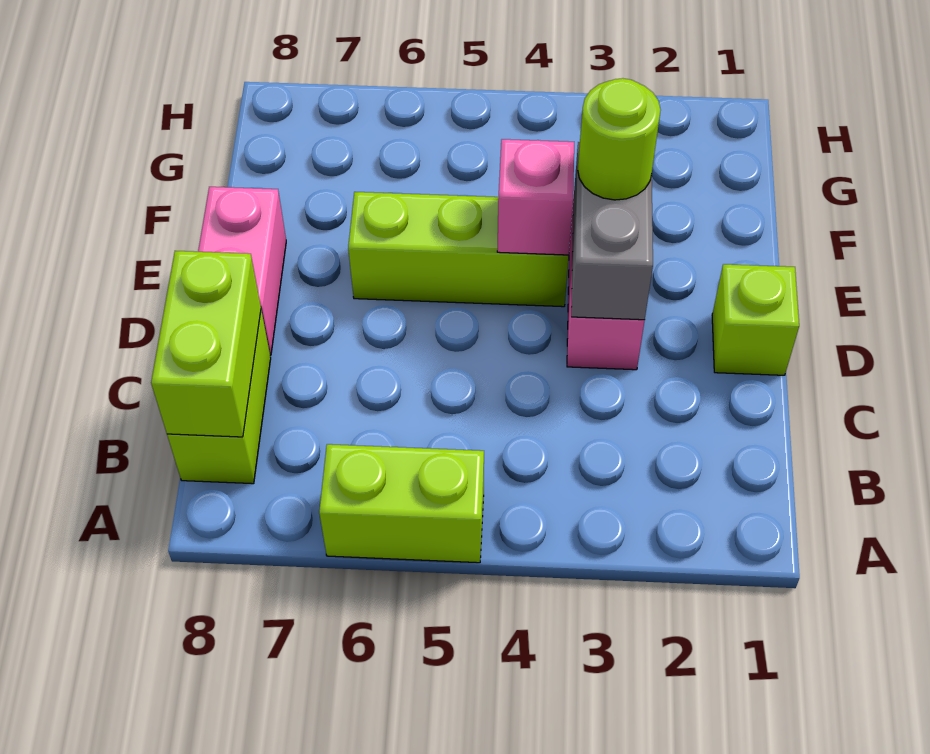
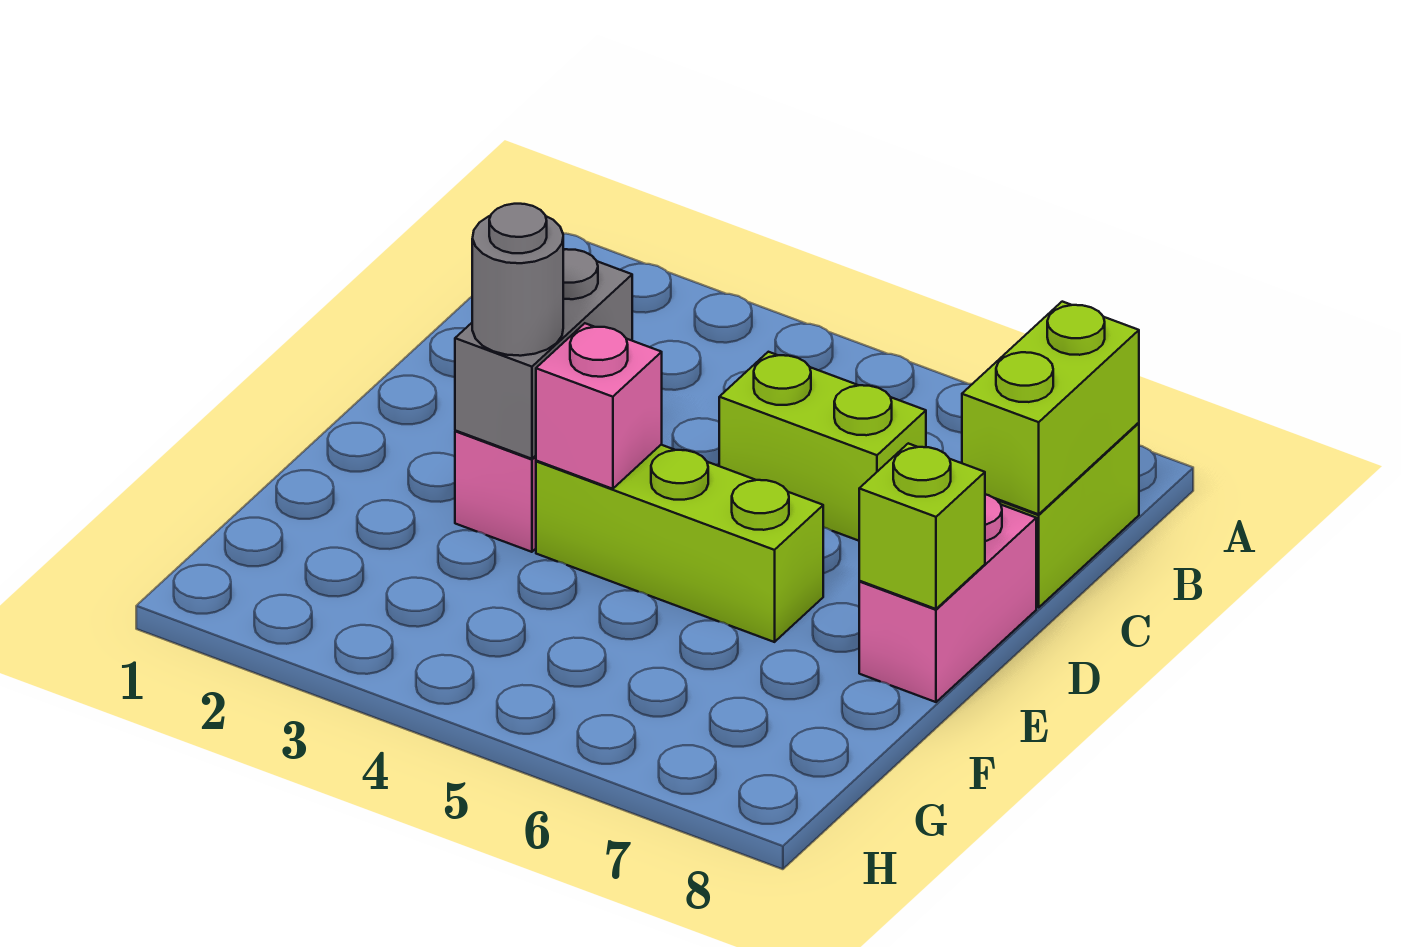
lime brick A5:A6 level 1 -> lime brick C5:C6 level 1
lime brick D1 level 1 -> lime brick E8 level 2
lime round brick E3 level 3 -> grey round brick E3 level 3

